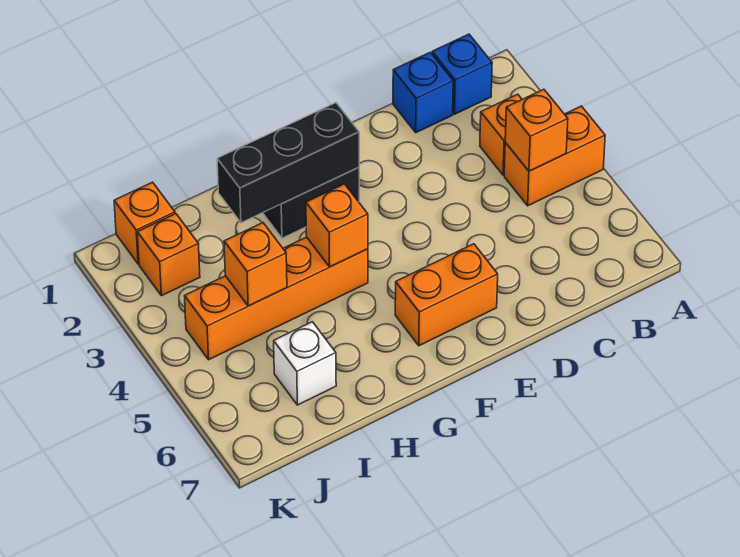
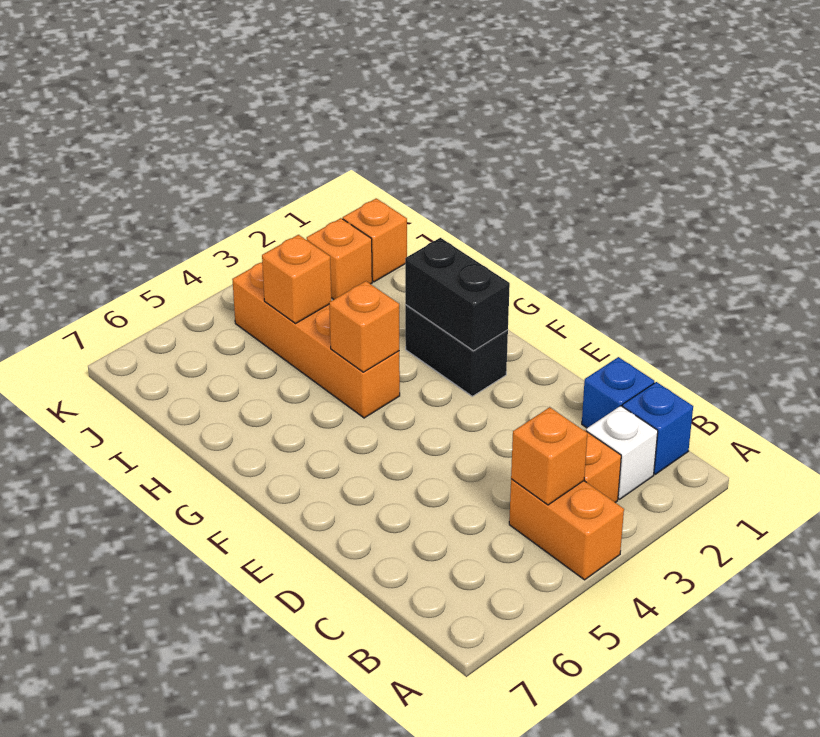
orange brick E6:F6 level 1 -> none
black brick F2:H2 level 2 -> black brick F2:G2 level 2
white brick I6 level 1 -> white brick B2 level 1

